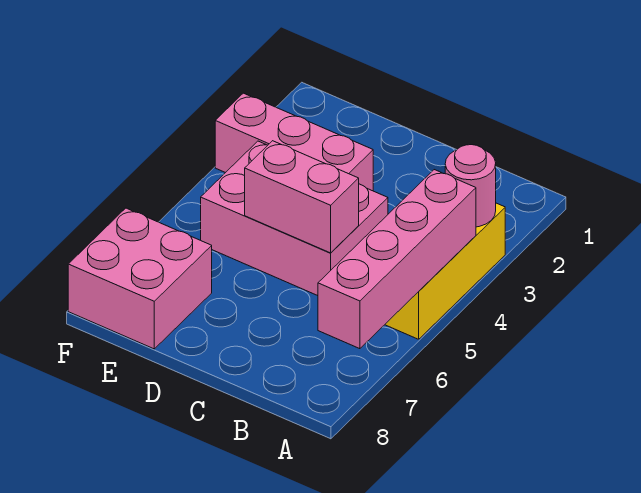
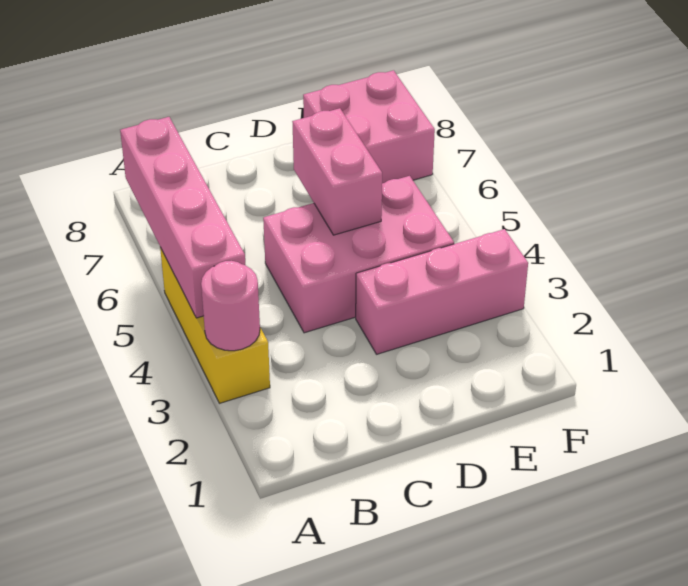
pink brick C5:D5 level 2 -> pink brick D5:D6 level 2

